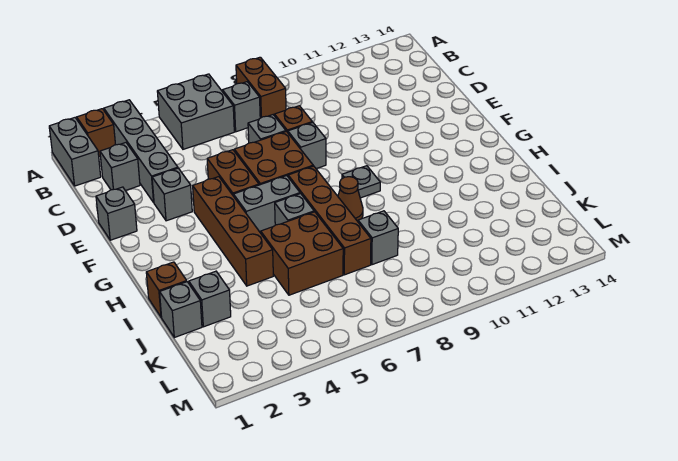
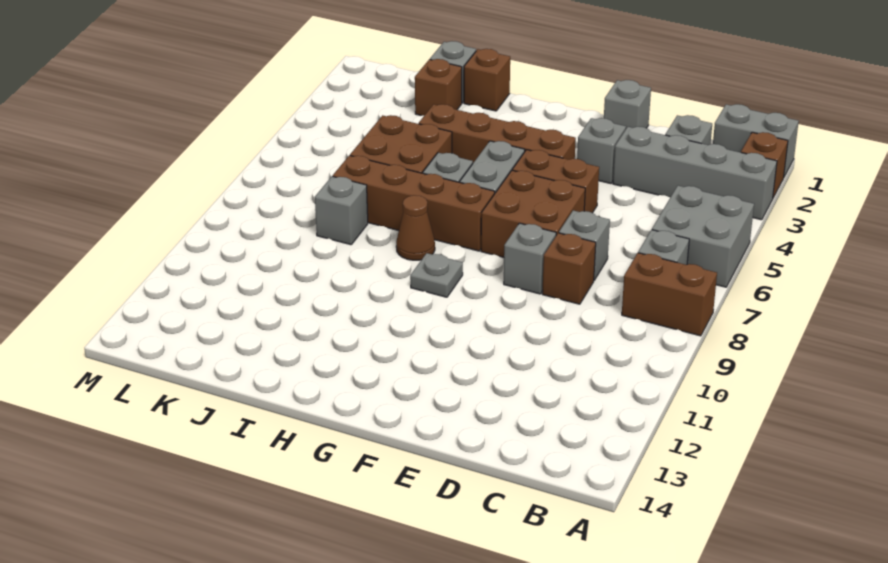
grey brick J2 level 1 -> brown brick J2 level 1

